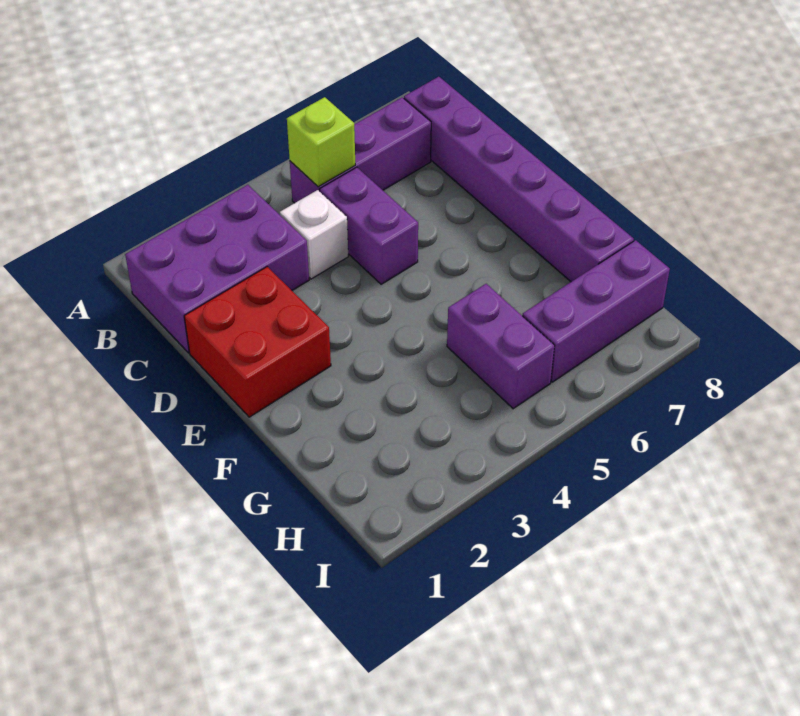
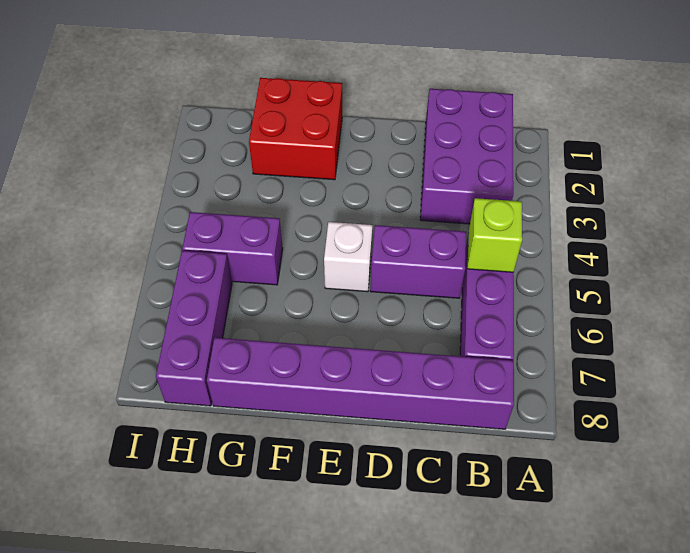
white brick C4 level 1 -> white brick E5 level 1
red brick D1:E2 level 1 -> red brick F1:G2 level 1

